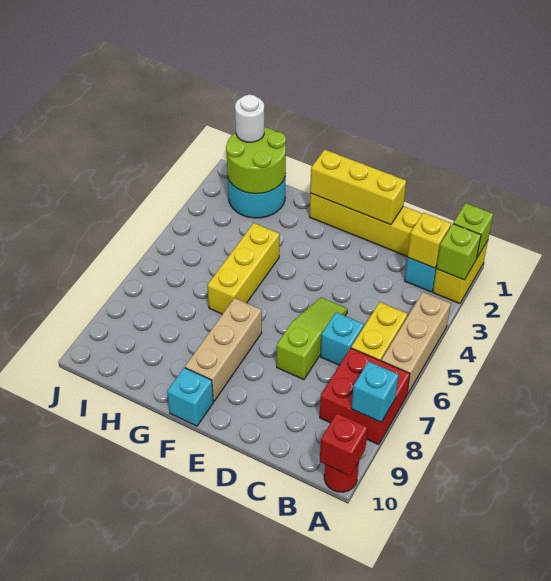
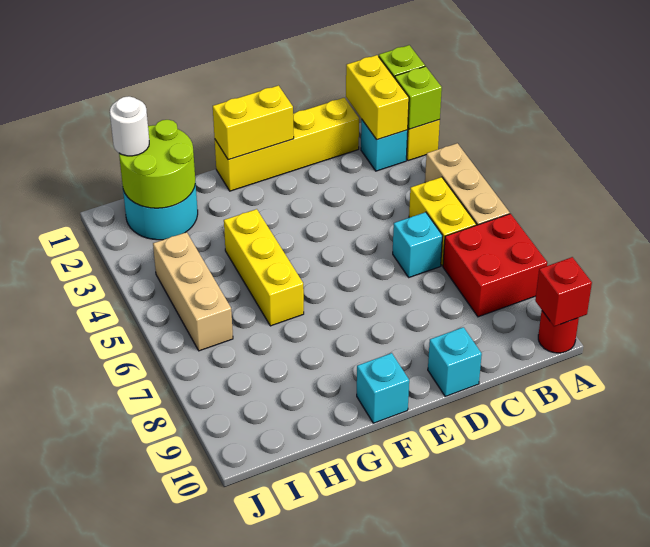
cyan brick A8 level 2 -> cyan brick D10 level 1
yellow brick B2 level 2 -> yellow brick B1:B2 level 2
yellow brick D1:F1 level 2 -> yellow brick E1:F1 level 2
lime slope D5:D7 level 1 top 7 -> none
tan brick F7:F9 level 1 -> tan brick I4:I6 level 1

